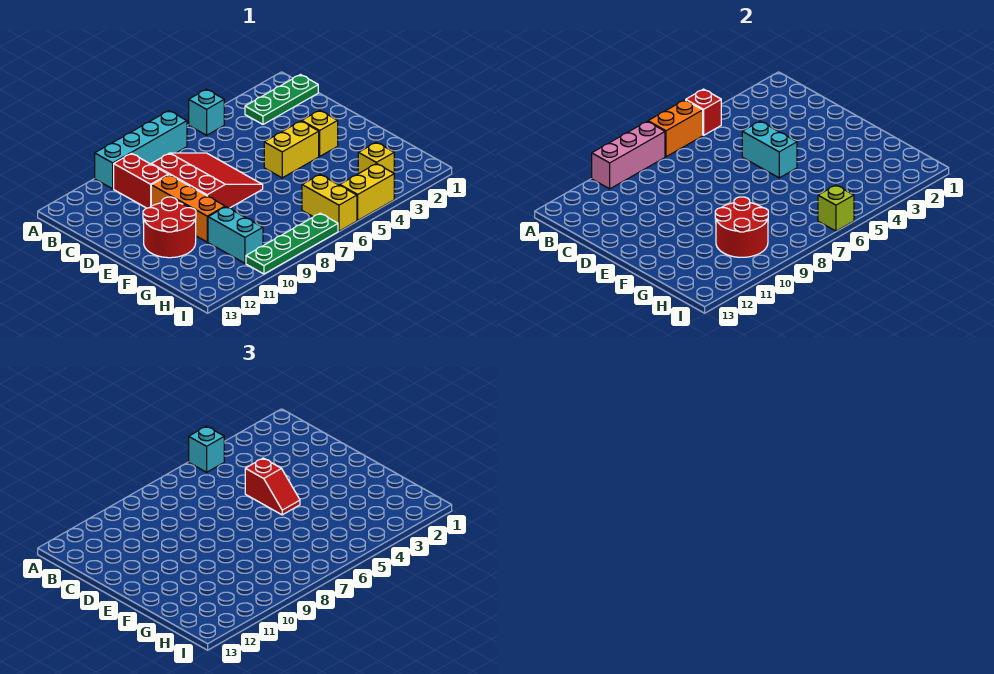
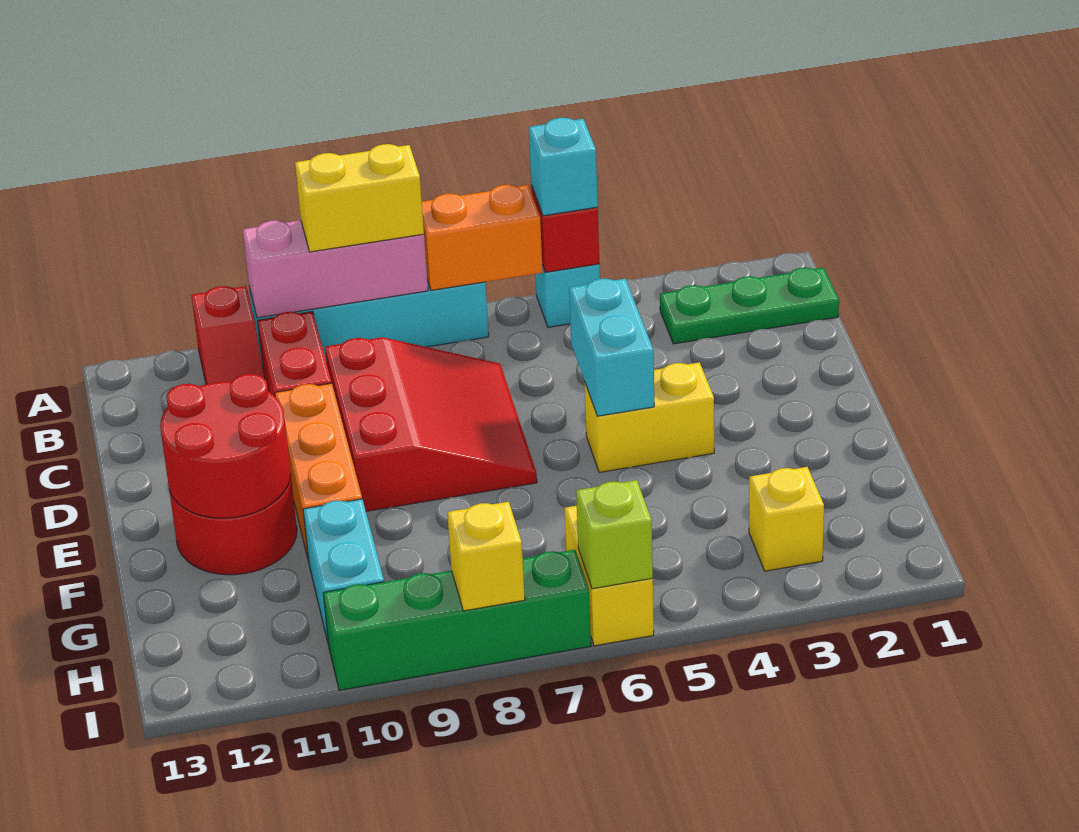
red slope D5:E5 level 3 top D -> red slope A11:B11 level 1 top A
yellow brick E3 level 1 -> yellow brick I8 level 2
red round brick G9:H10 level 2 -> red round brick E11:F12 level 2
yellow brick I4:I5 level 1 -> yellow brick A8:A9 level 3
green plate I7:I10 level 1 -> green brick I7:I10 level 1

